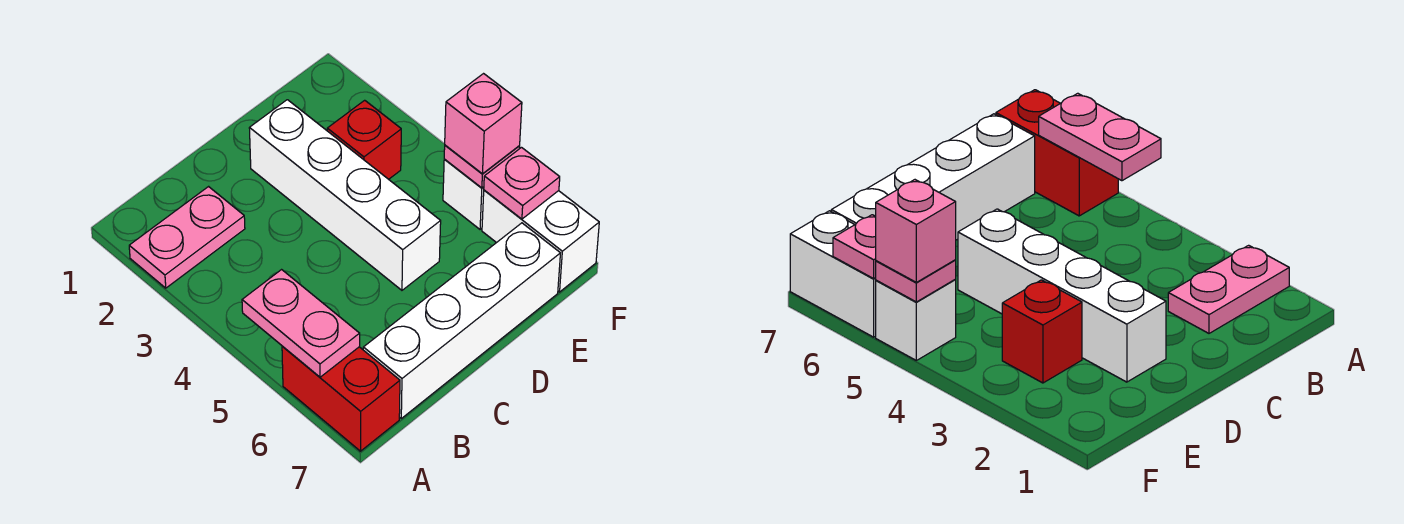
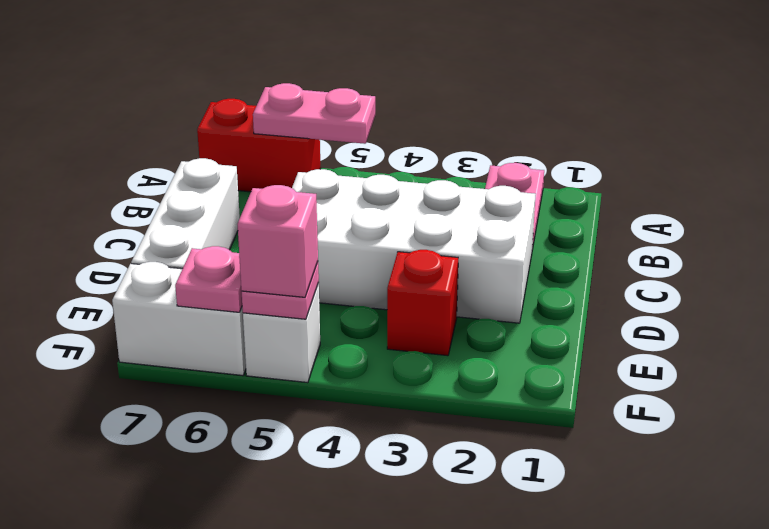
white brick B7:E7 level 1 -> white brick C7:E7 level 1
white brick D2:D5 level 1 -> white brick C2:D5 level 1

